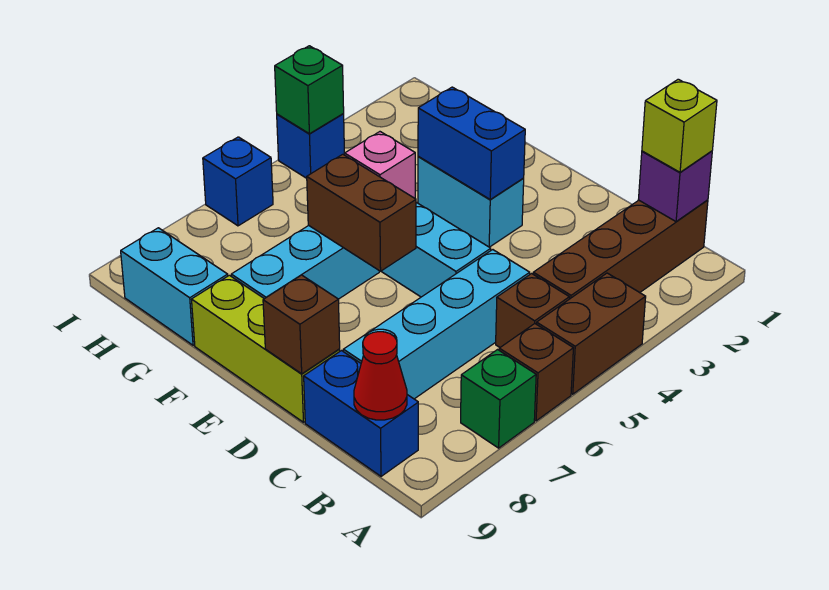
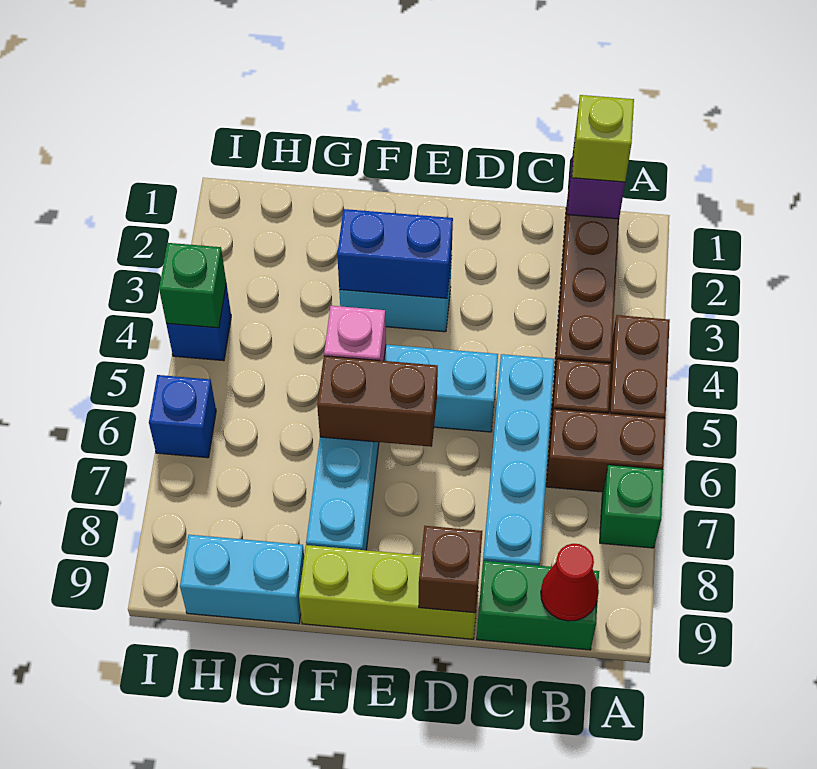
brown brick A6 level 1 -> brown brick A6:B6 level 1
blue brick B9:C9 level 1 -> green brick B9:C9 level 1

